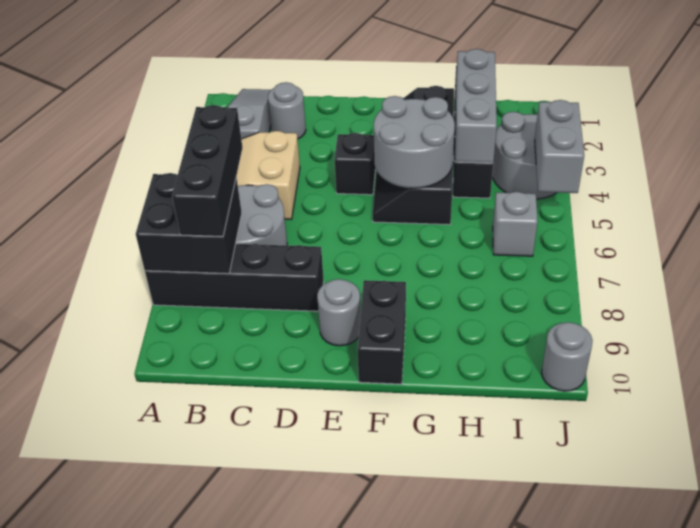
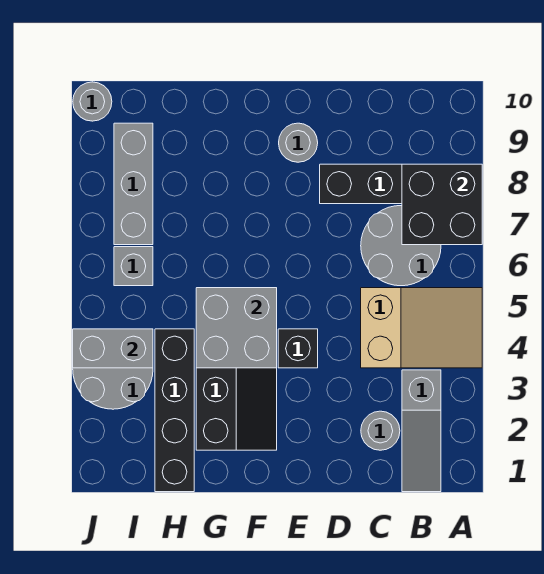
black brick B6:B8 level 3 -> none
grey round brick F4:G5 level 2 -> grey brick F4:G5 level 2
black brick F9:F10 level 1 -> none
grey brick H2:H4 level 2 -> grey brick I7:I9 level 1
grey brick J4:J5 level 2 -> grey brick I4:J4 level 2

